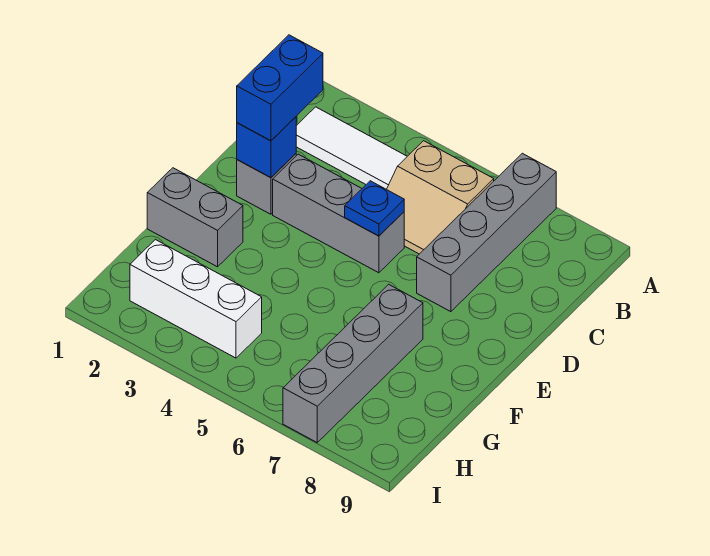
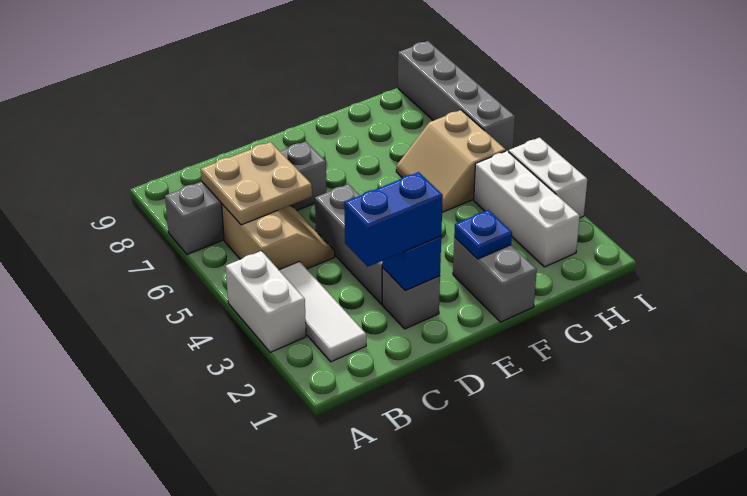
none -> white brick A3:A4 level 1
none -> tan plate B6:C7 level 2
blue plate D5 level 2 -> blue plate F2 level 2
grey brick F7:I7 level 1 -> grey brick I6:I9 level 1
none -> tan slope G5:H6 level 1 top H
none -> white brick I3:I4 level 1

